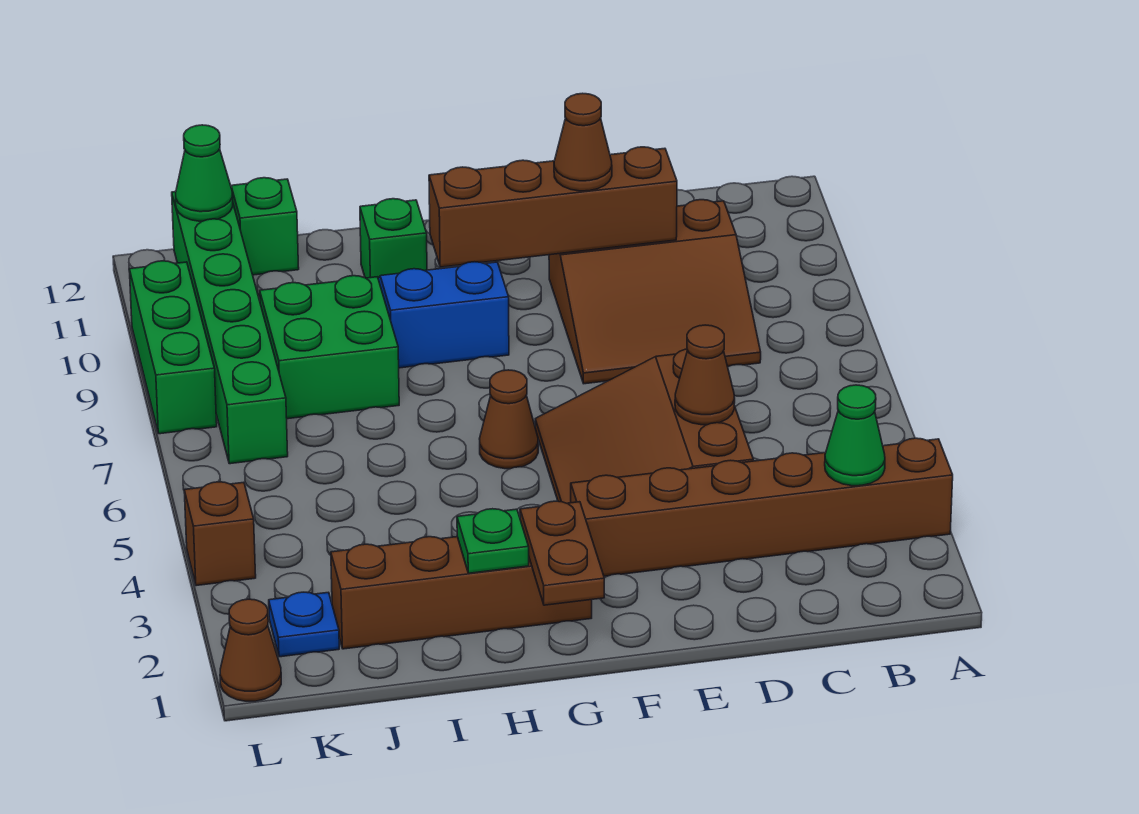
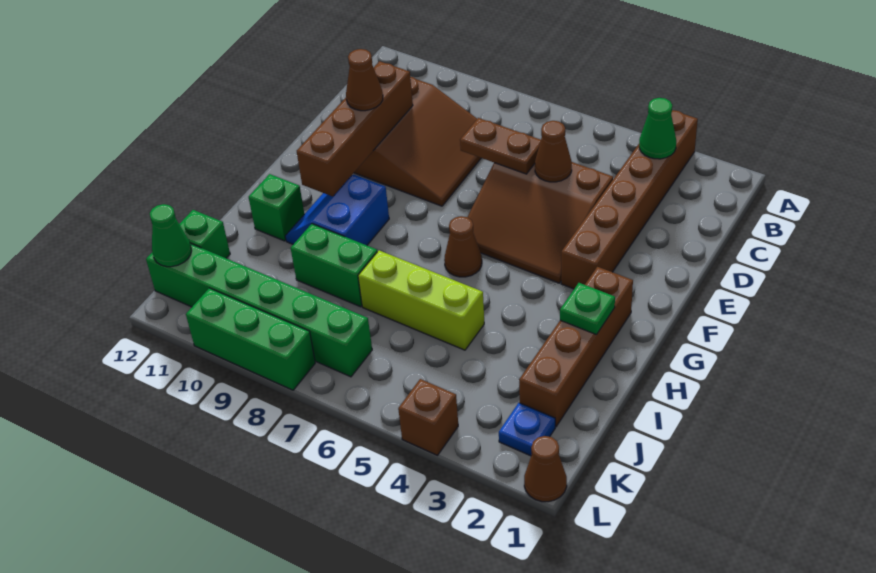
brown plate G1:G2 level 2 -> brown plate D6:D7 level 2
none -> lime brick I5:I7 level 1
green brick I8:J9 level 1 -> green brick I8:I9 level 1

